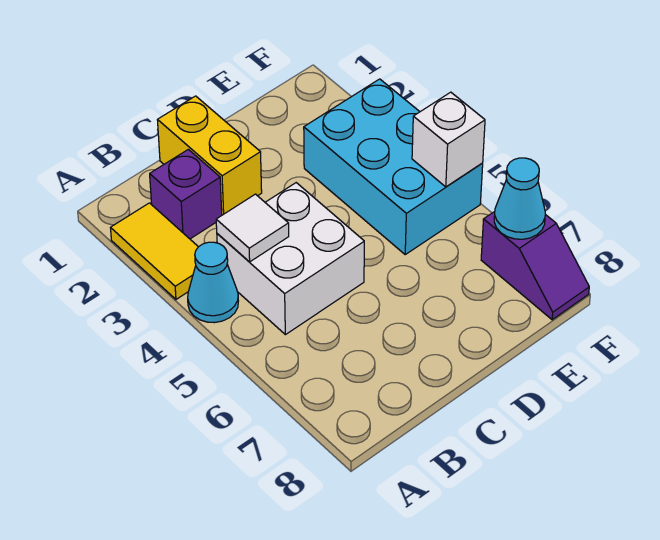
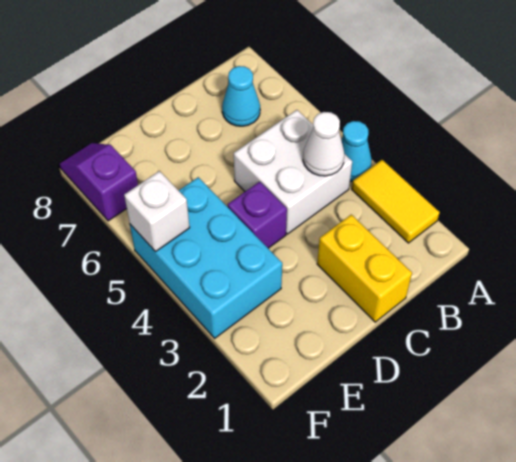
purple brick B2 level 1 -> purple brick D4 level 1
white tile B4 level 2 -> white cone B4 level 2
cyan cone F7 level 2 -> cyan cone B7 level 1

